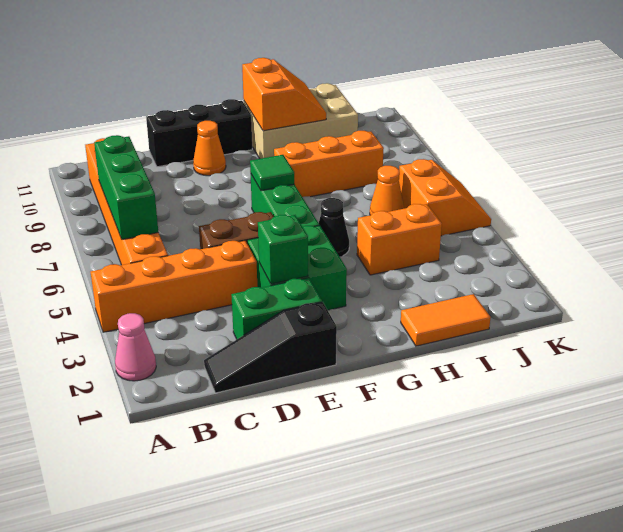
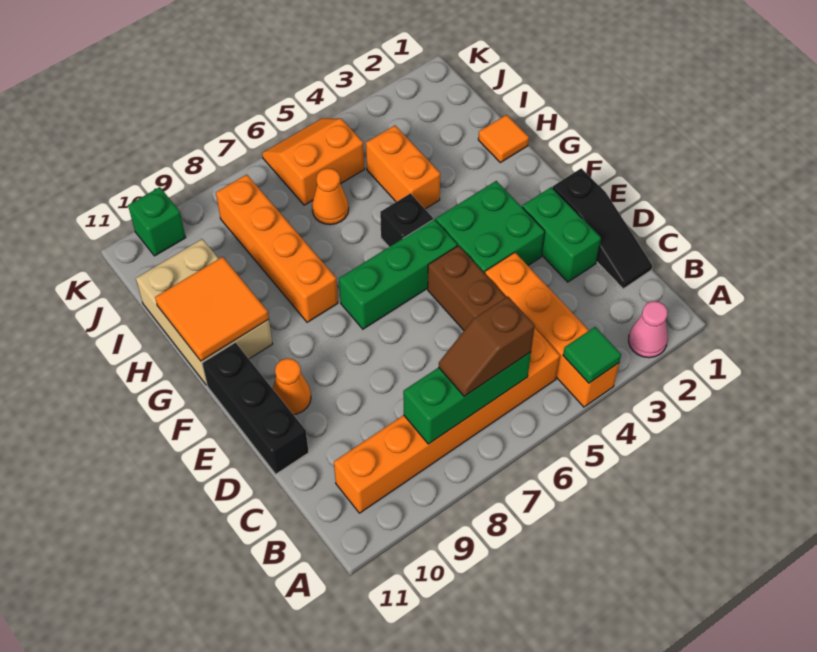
none -> brown slope B6:B7 level 3 top 6
green brick E3 level 2 -> green brick K10 level 1
green tile F7 level 2 -> green tile A4 level 2
black cone G5 level 1 -> black brick G5 level 1
orange brick G8:I8 level 1 -> orange brick G8:J8 level 1
orange slope G10:H11 level 2 top G -> orange tile G10:H11 level 2
orange tile H1:I1 level 1 -> orange tile H1 level 1

